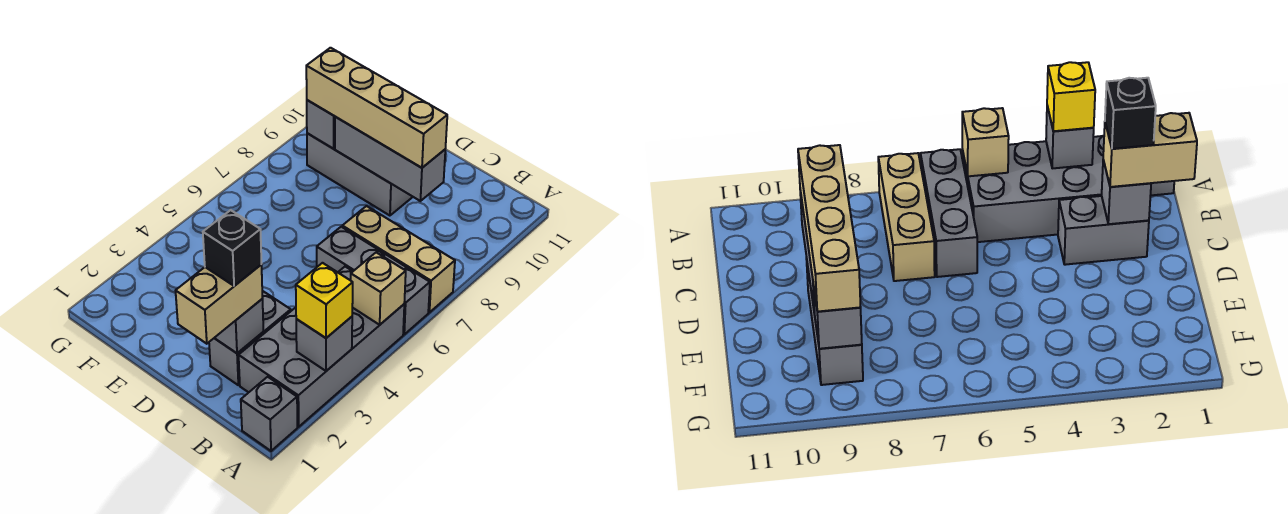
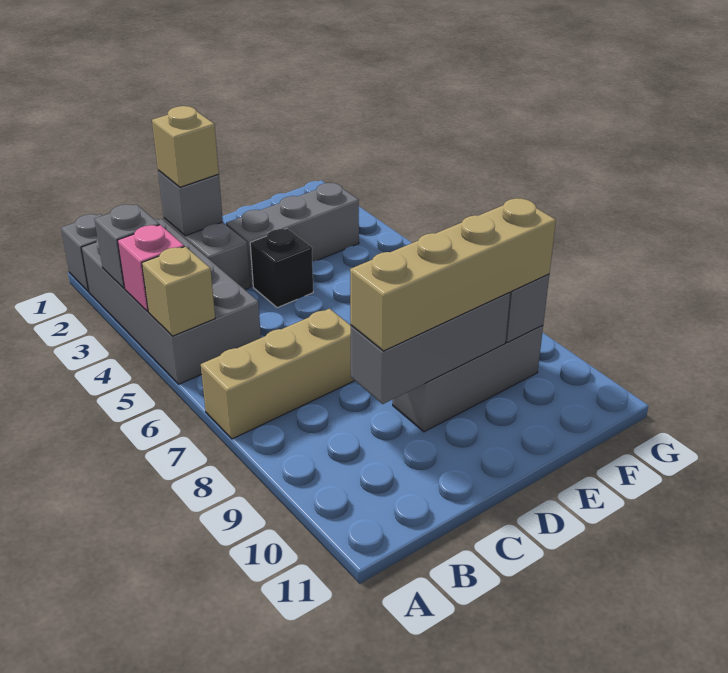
yellow brick A3 level 3 -> none
none -> pink brick A4 level 2
grey brick A6:C6 level 1 -> grey brick D3:F3 level 1
tan brick C1:C2 level 3 -> tan brick C2 level 3
black brick C2 level 4 -> black brick D4 level 1

